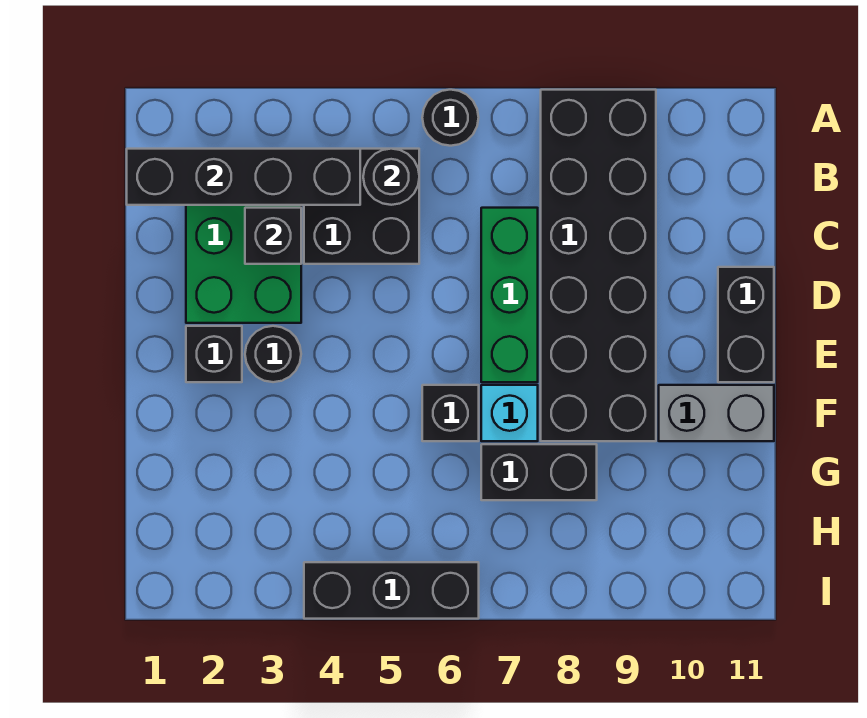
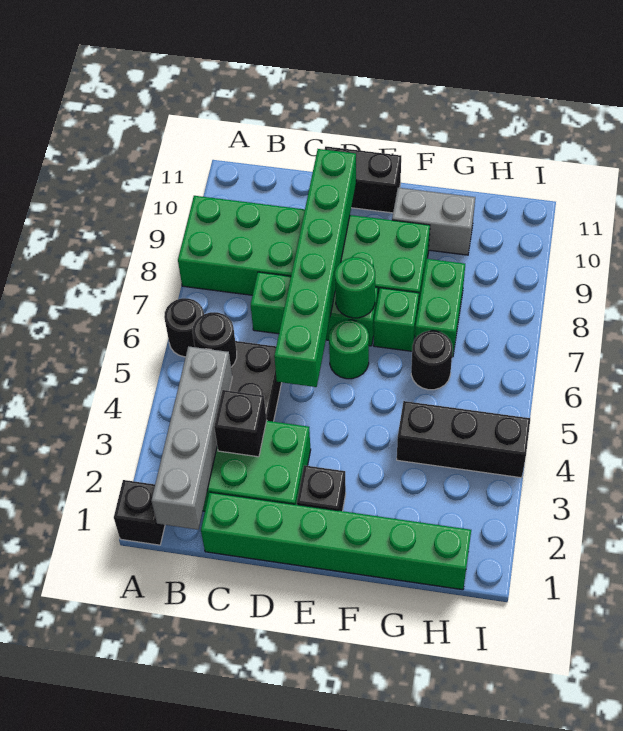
black brick A8:F9 level 1 -> green brick A8:F9 level 1
black brick B1:B4 level 2 -> grey brick B1:B4 level 2
none -> green brick C1:H1 level 1
none -> green brick D5:D10 level 2
black round brick E3 level 1 -> black round brick G6 level 1
none -> green round brick E6 level 1
none -> green round brick E7 level 2
black brick F6 level 1 -> black brick A1 level 1
cyan brick F7 level 1 -> green brick F7 level 1
grey brick F10:F11 level 1 -> grey brick F10:G10 level 1
black brick G7:G8 level 1 -> green brick G7:G8 level 1
black brick I4:I6 level 1 -> black brick G4:I4 level 1

